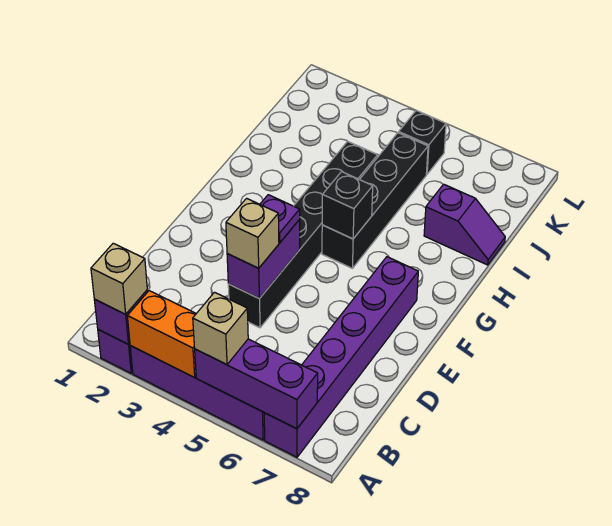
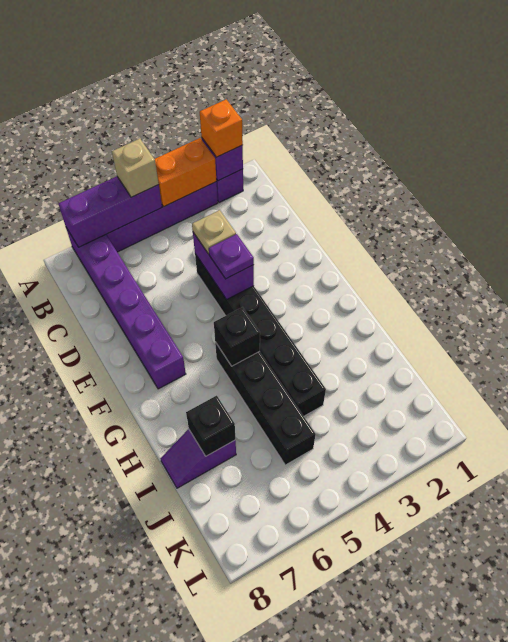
tan brick A2 level 3 -> orange brick A2 level 3
tan brick D4 level 3 -> tan plate D4 level 3
black brick K5 level 1 -> black brick I7 level 2

